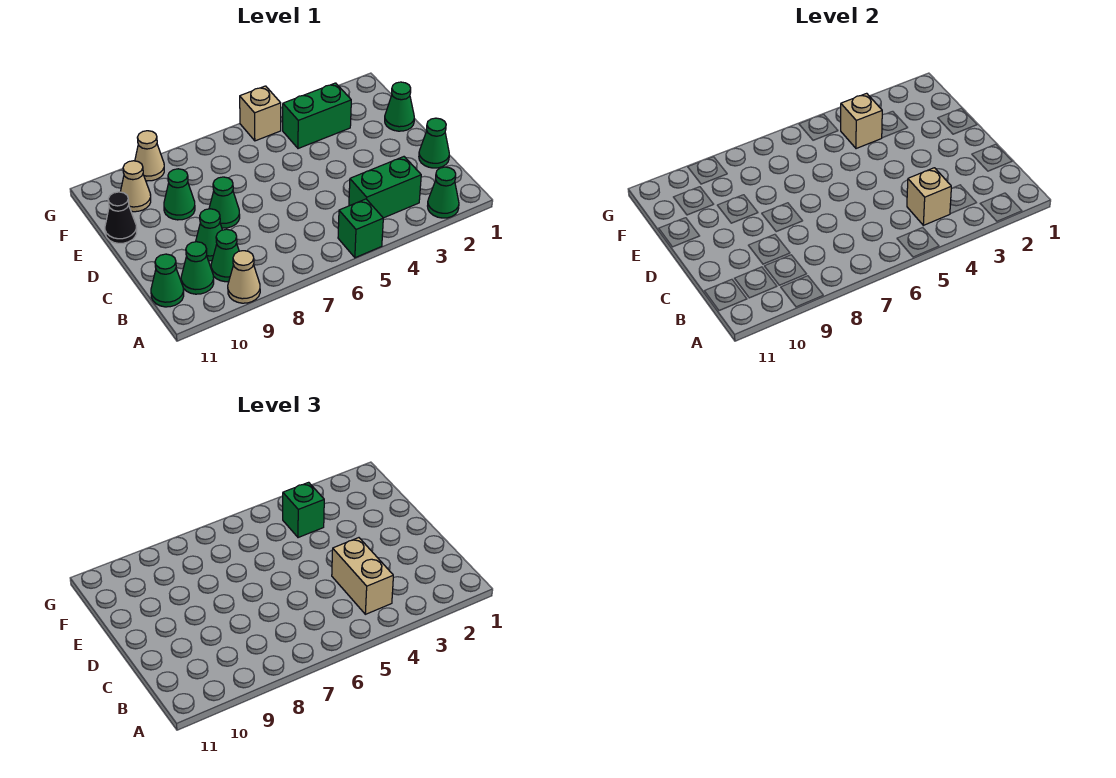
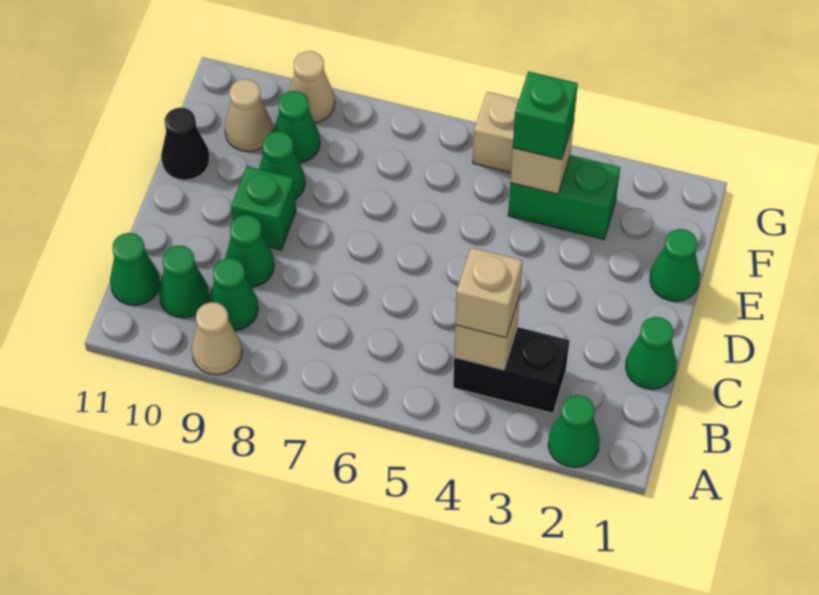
green brick A5 level 1 -> green brick D9 level 1
green brick B3:B4 level 1 -> black brick B3:B4 level 1
tan brick B4:C4 level 3 -> tan brick B4 level 3
green cone D8 level 1 -> green cone F9 level 1

